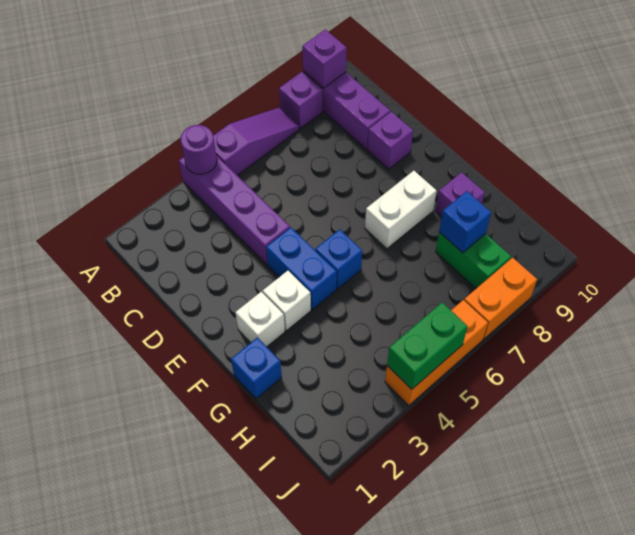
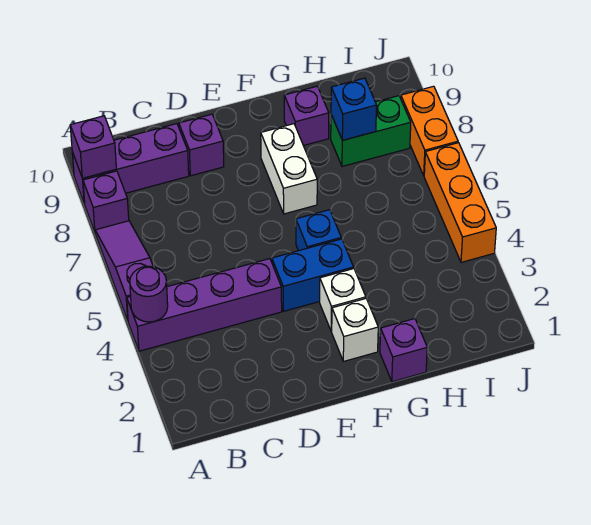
blue brick G1 level 1 -> purple brick G1 level 1
green brick J4:J5 level 2 -> none

